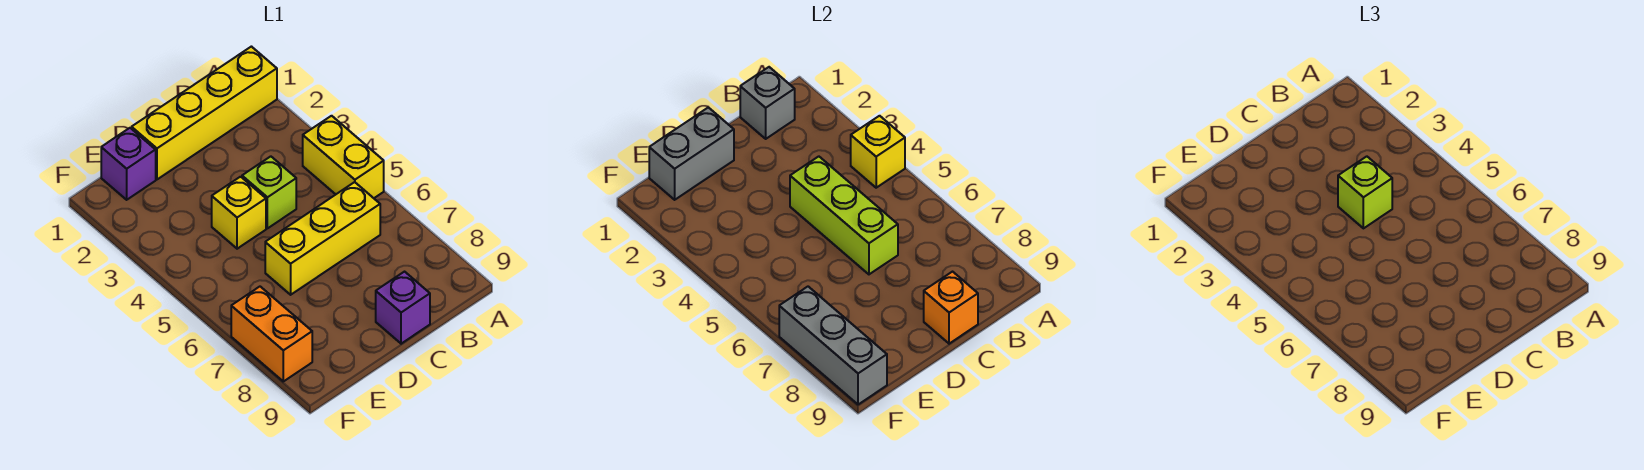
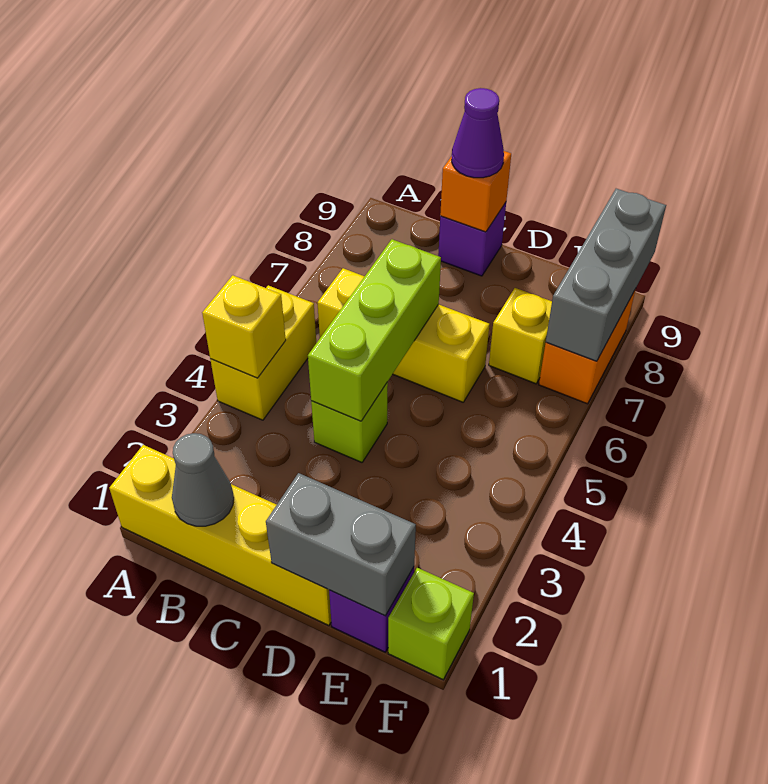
grey brick B1 level 2 -> grey cone B1 level 2
lime brick C4 level 3 -> lime brick F1 level 1
none -> purple cone C9 level 3
yellow brick D4 level 1 -> yellow brick E7 level 1

